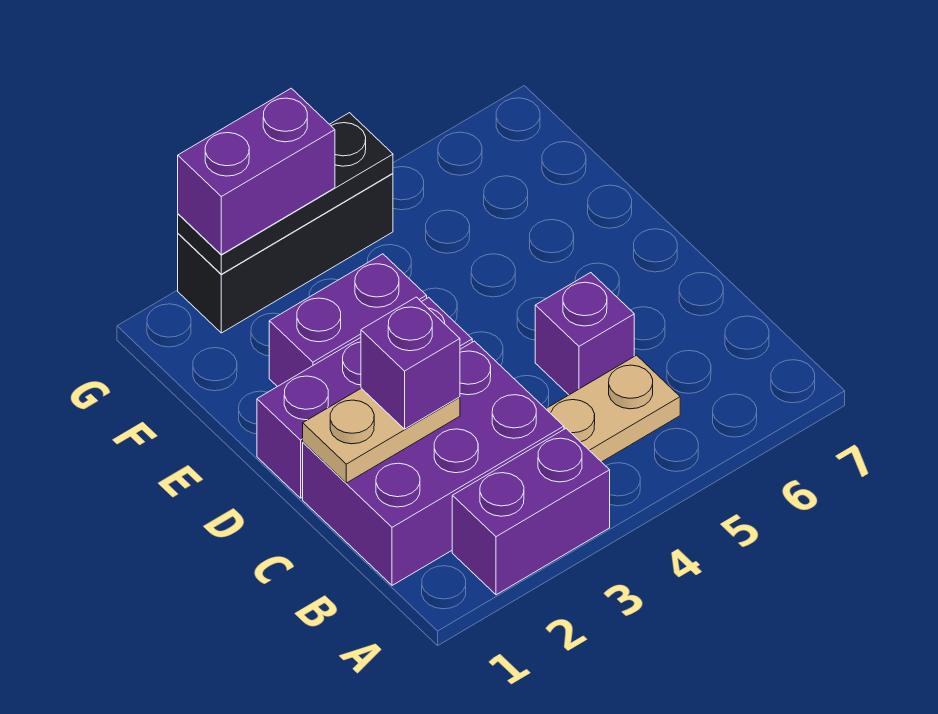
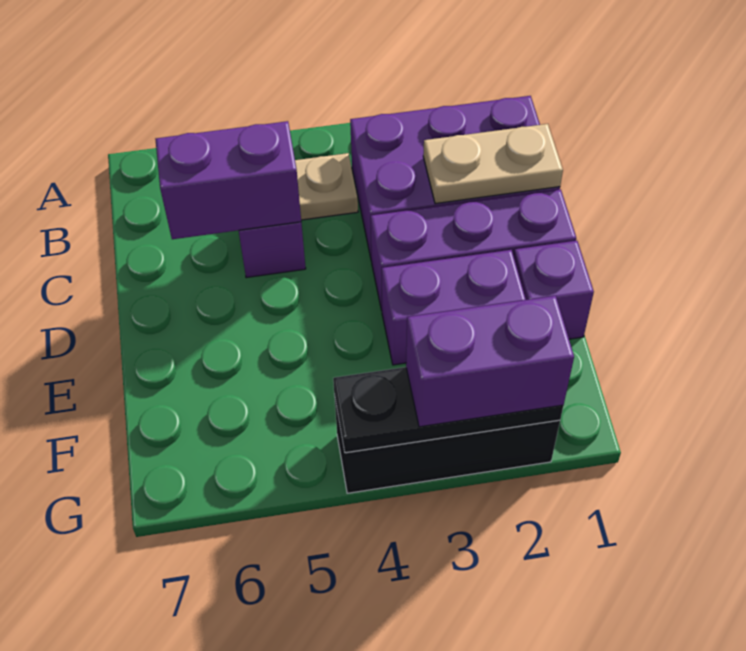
purple brick A2:A3 level 1 -> purple brick C5:C6 level 2
purple brick C2 level 3 -> purple brick E1 level 1

